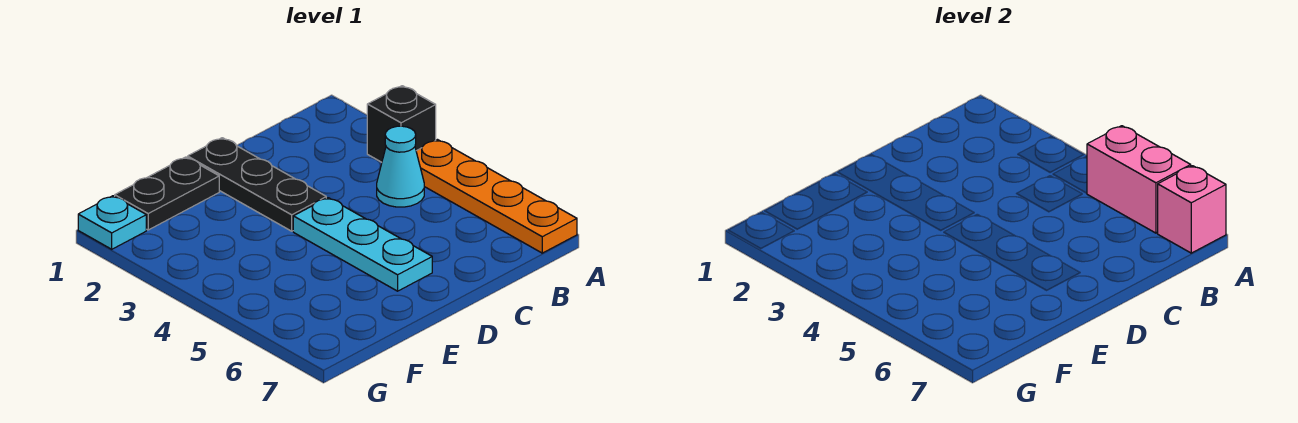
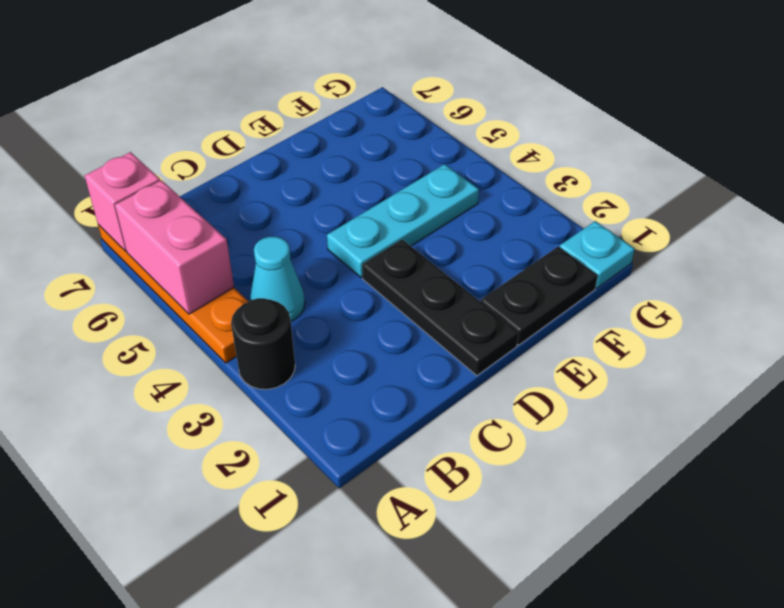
black brick A3 level 1 -> black round brick A3 level 1
cyan plate D4:D6 level 1 -> cyan plate D4:F4 level 1

